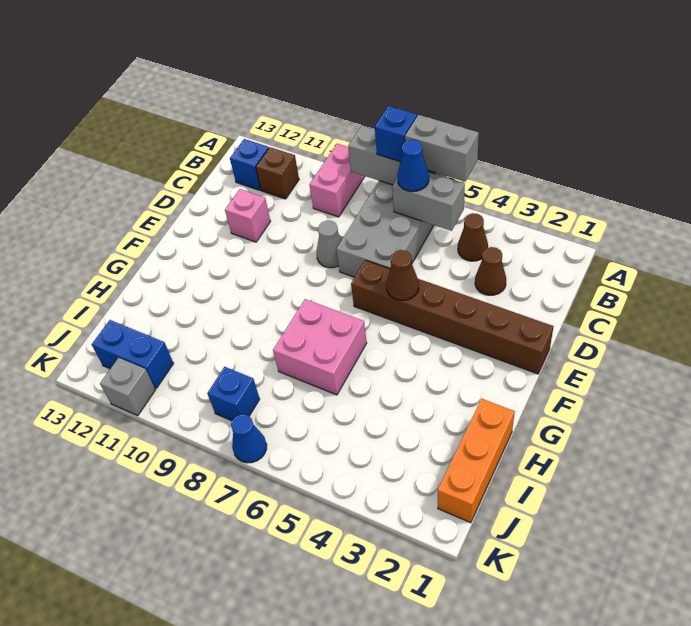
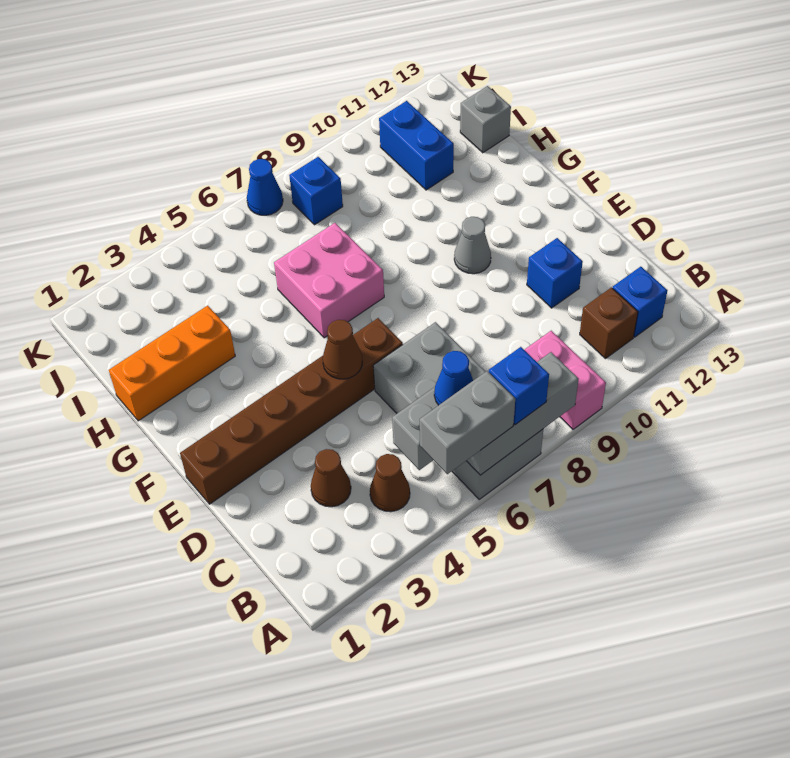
grey cone D8 level 1 -> grey cone F10 level 1
pink brick D11 level 1 -> blue brick D11 level 1
orange brick H1:J1 level 1 -> orange brick H1:H3 level 1
blue brick J11:J12 level 1 -> blue brick I11:J11 level 1
grey brick K11 level 1 -> grey brick I13 level 1

